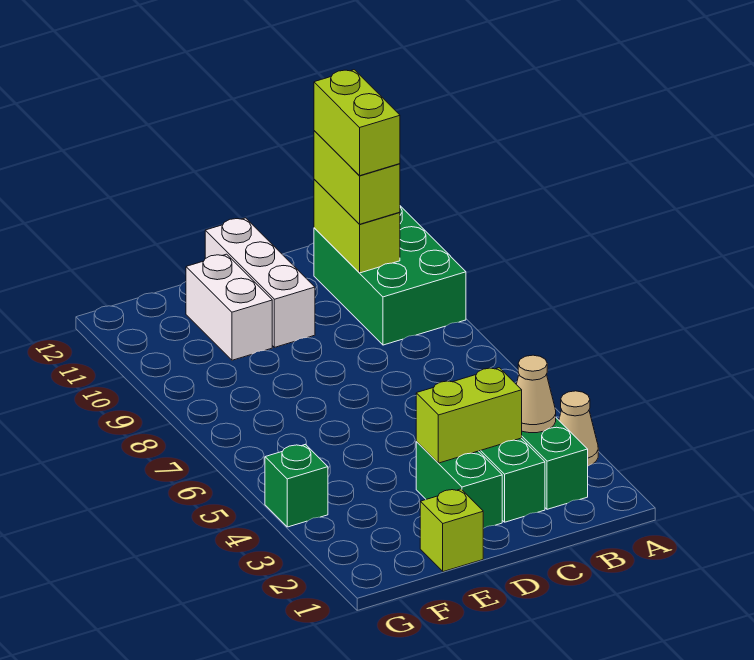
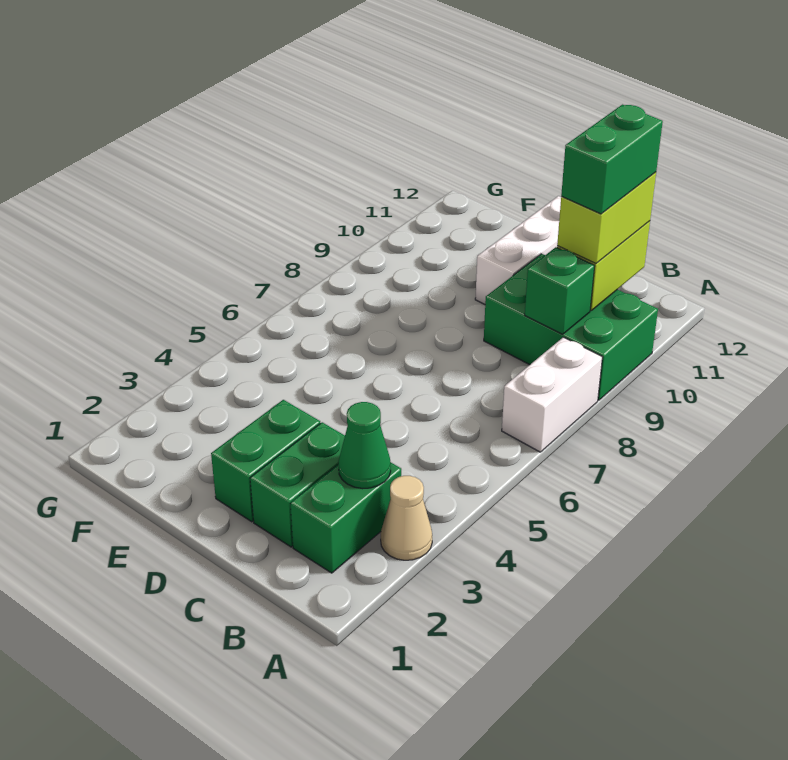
green brick A9:B11 level 1 -> green brick A9:C10 level 1
tan cone B3 level 2 -> green cone B3 level 2
lime brick B10:B11 level 4 -> green brick B10:B11 level 4
lime brick C3:D3 level 2 -> none
lime brick E1 level 1 -> none
white brick E10:E11 level 1 -> white brick A7:A8 level 1
green brick G4 level 1 -> green brick B9 level 2

